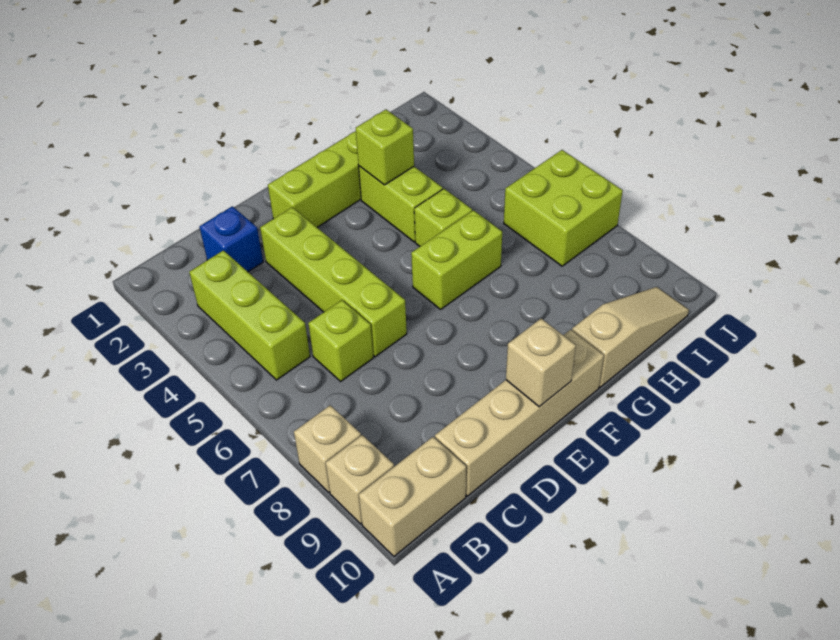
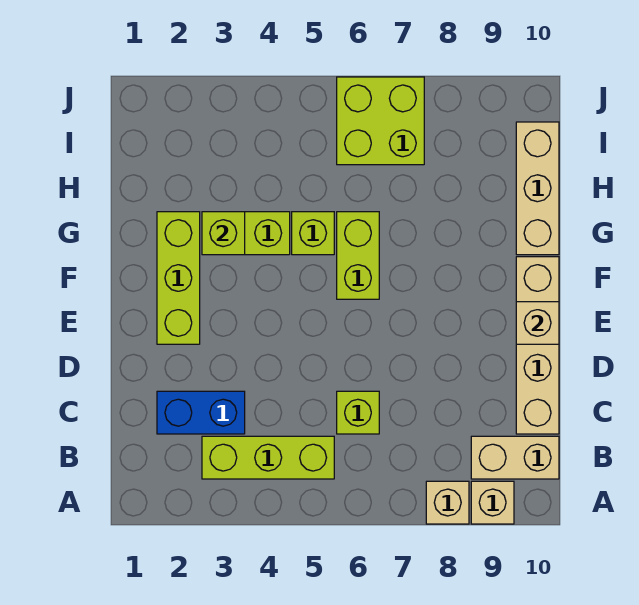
tan brick A10:B10 level 1 -> tan brick B9:B10 level 1
blue brick C2 level 1 -> blue brick C2:C3 level 1
lime brick D3:D6 level 1 -> none
tan slope G10:I10 level 1 top G -> tan brick G10:I10 level 1

